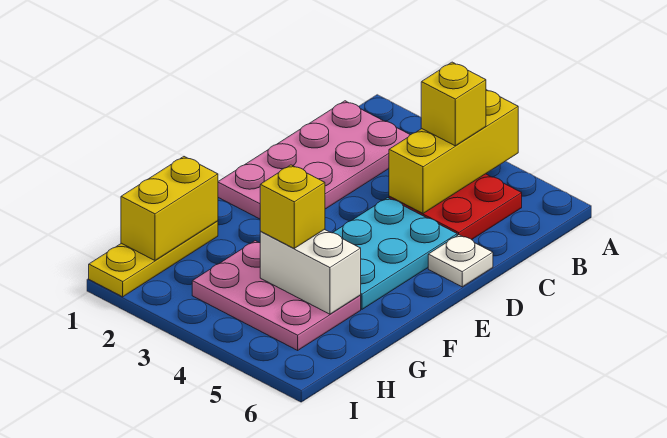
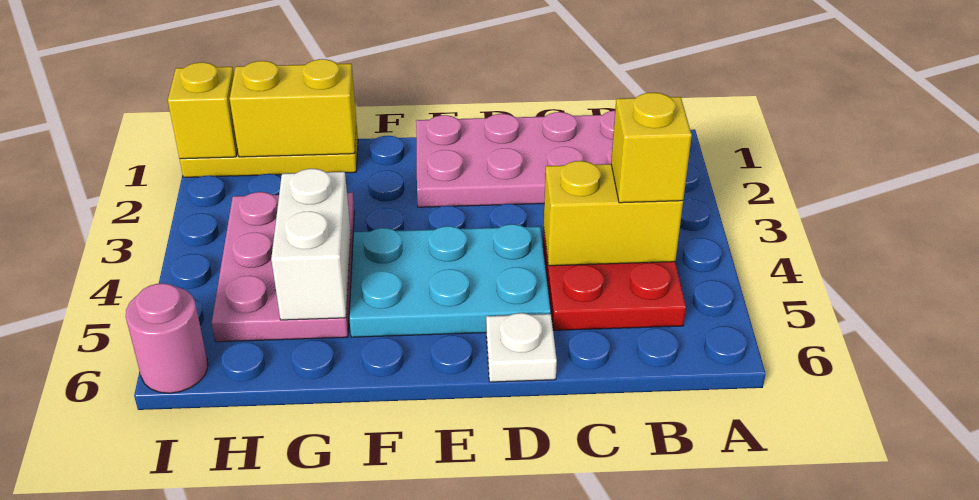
yellow brick A4:C4 level 2 -> yellow brick B4:C4 level 2
yellow brick G4 level 3 -> yellow brick I1 level 2
none -> pink round brick I6 level 1

